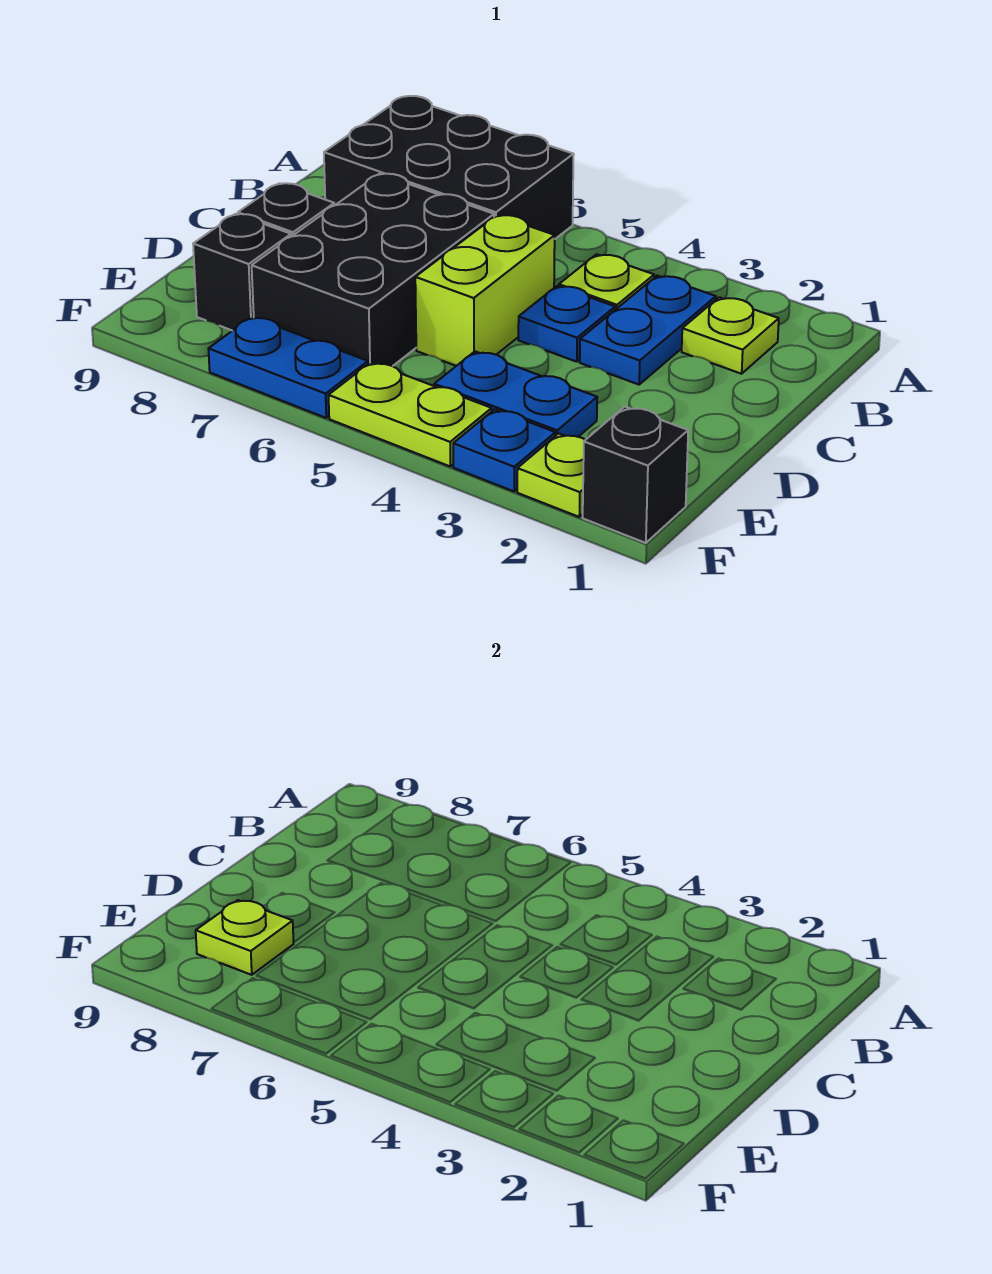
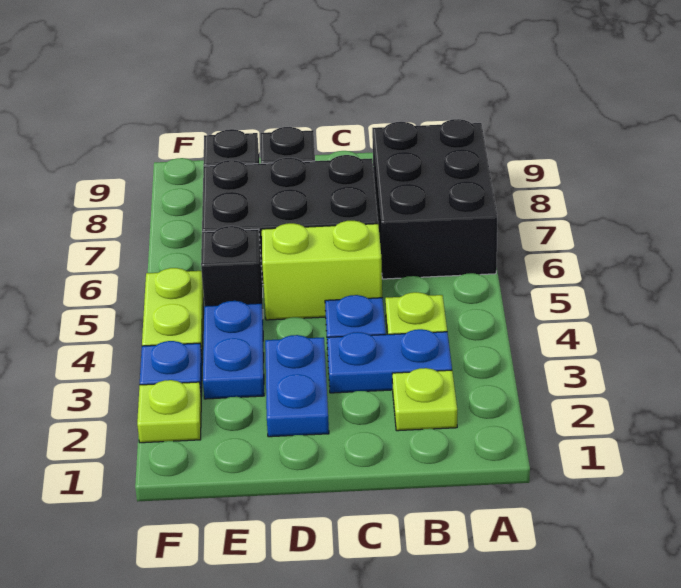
lime plate E8 level 2 -> none
black brick F1 level 1 -> black brick E5 level 1
blue plate F6:F7 level 1 -> blue plate D2:D3 level 1

